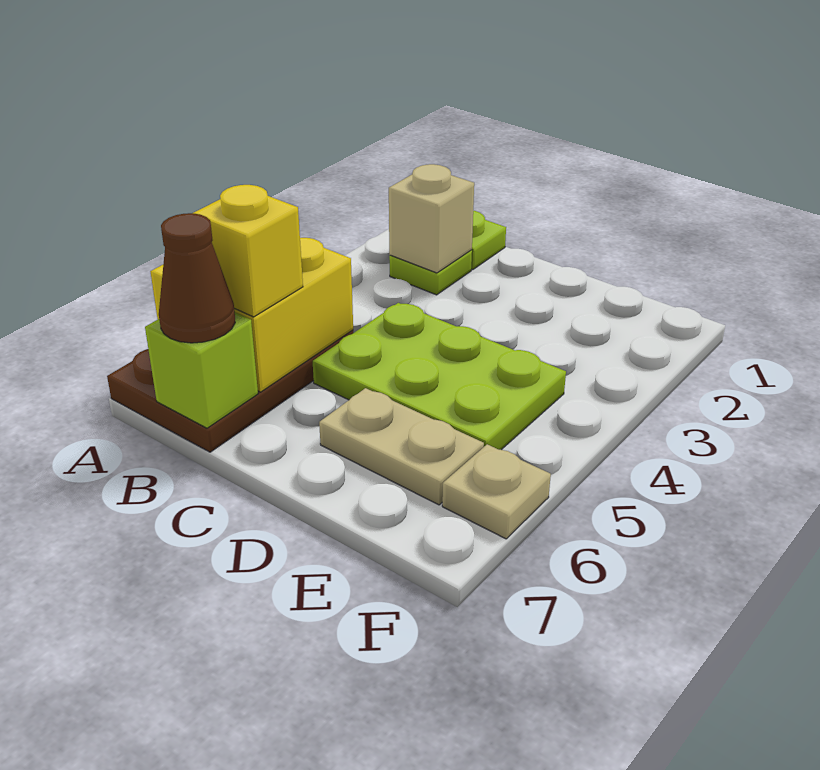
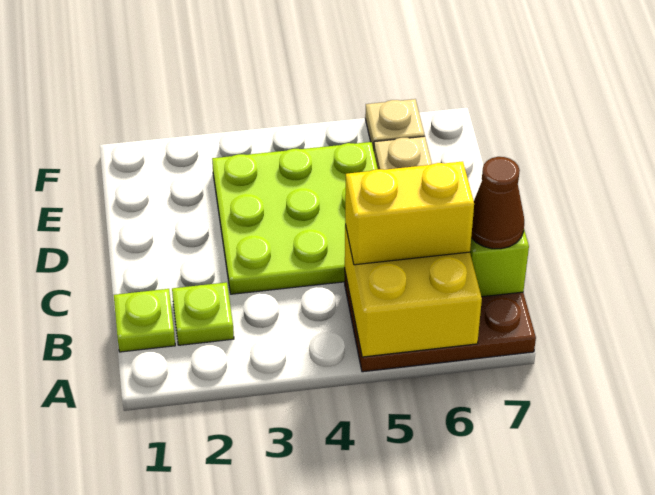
tan brick B2 level 2 -> none
yellow brick B6 level 3 -> yellow brick B5:B6 level 3
lime plate C4:E5 level 1 -> lime plate C3:E5 level 1

